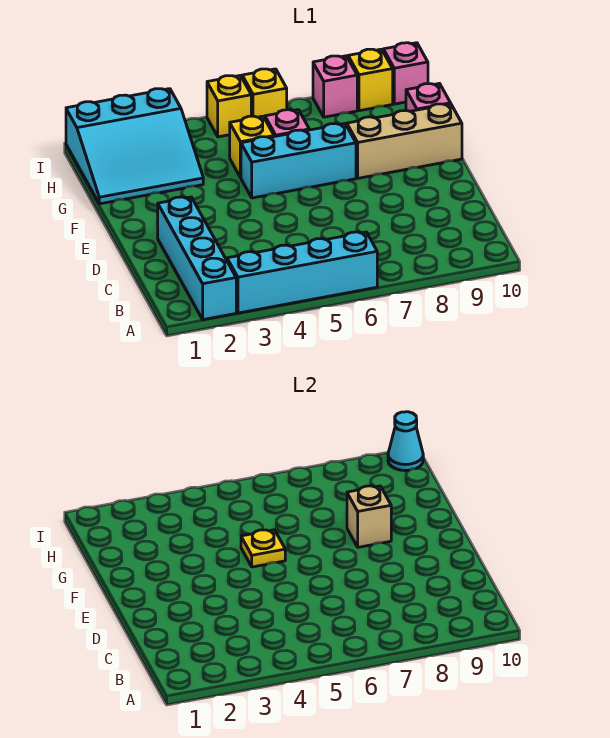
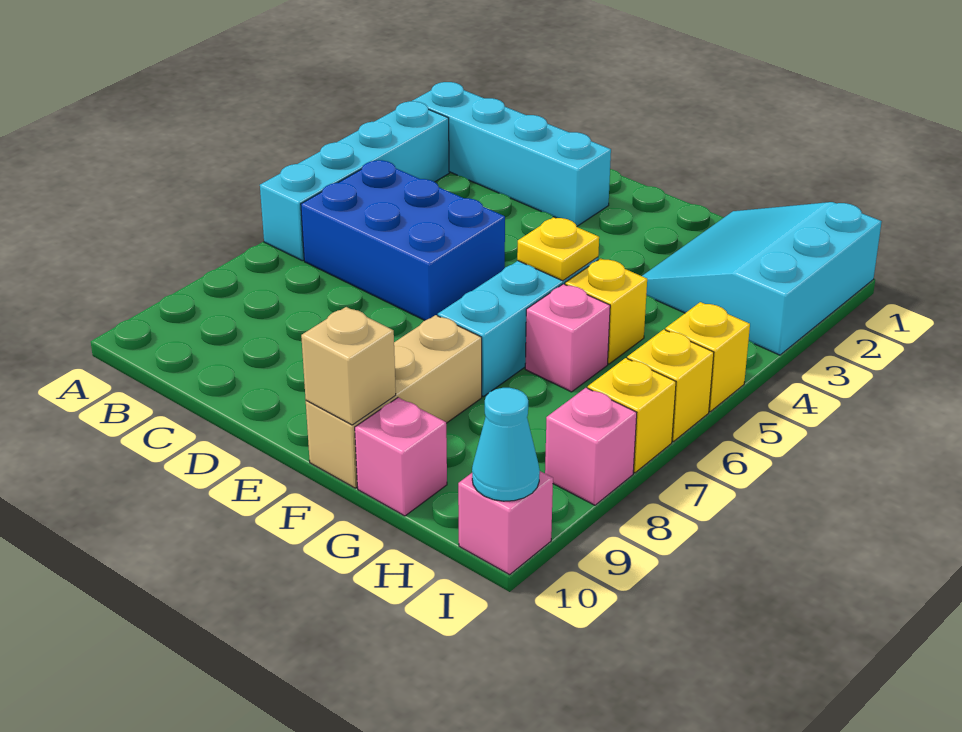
none -> blue brick B5:D6 level 1
tan brick F8 level 2 -> tan brick F10 level 2
yellow brick I9 level 1 -> yellow brick I7 level 1

